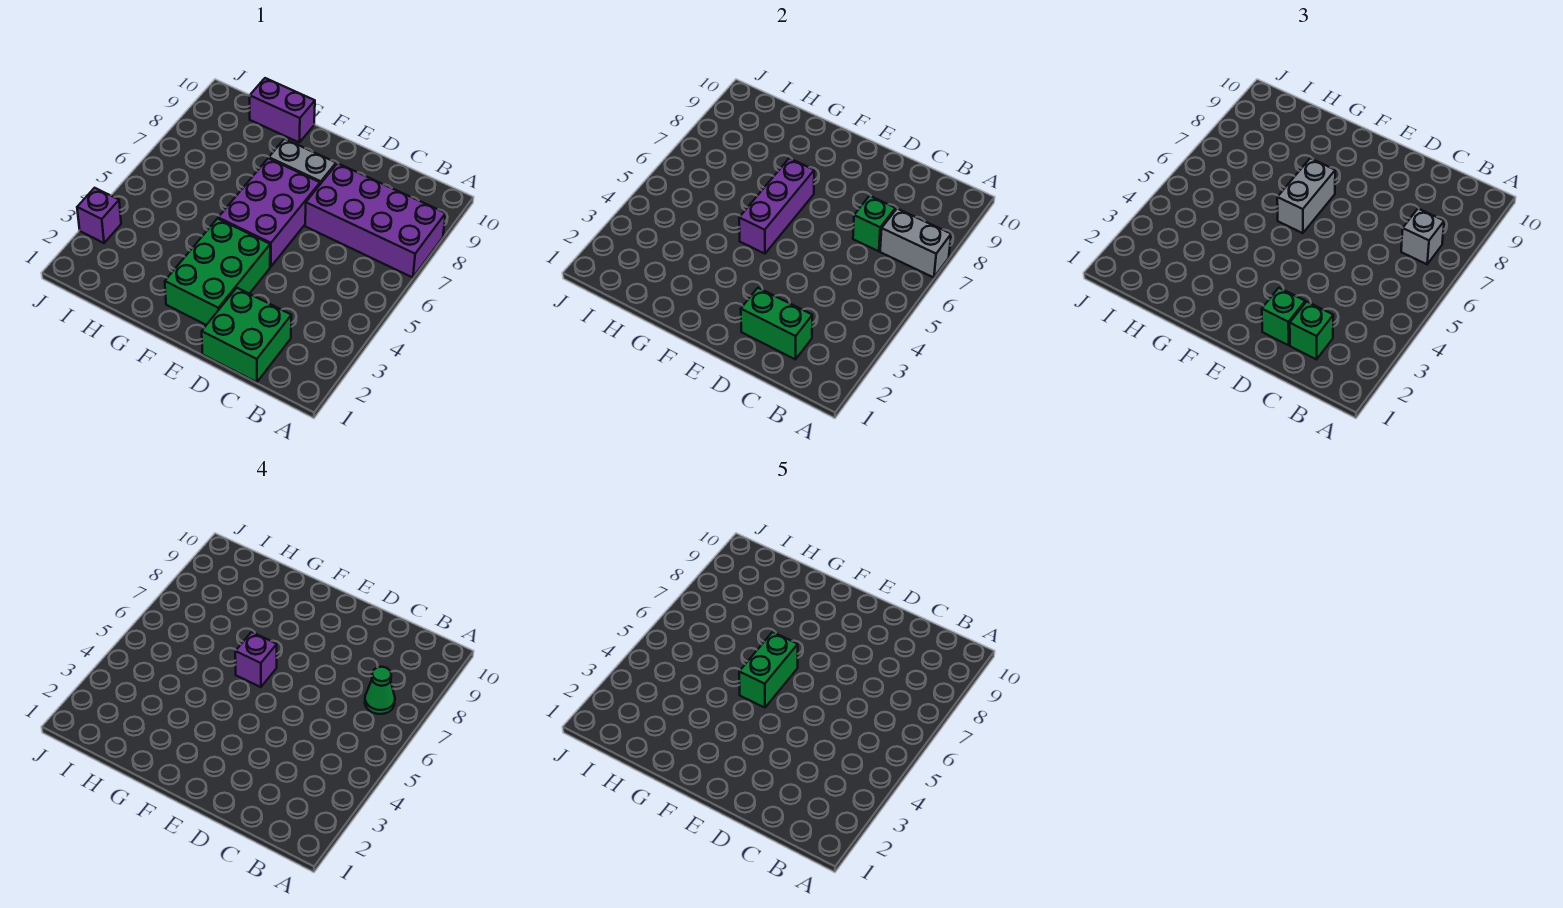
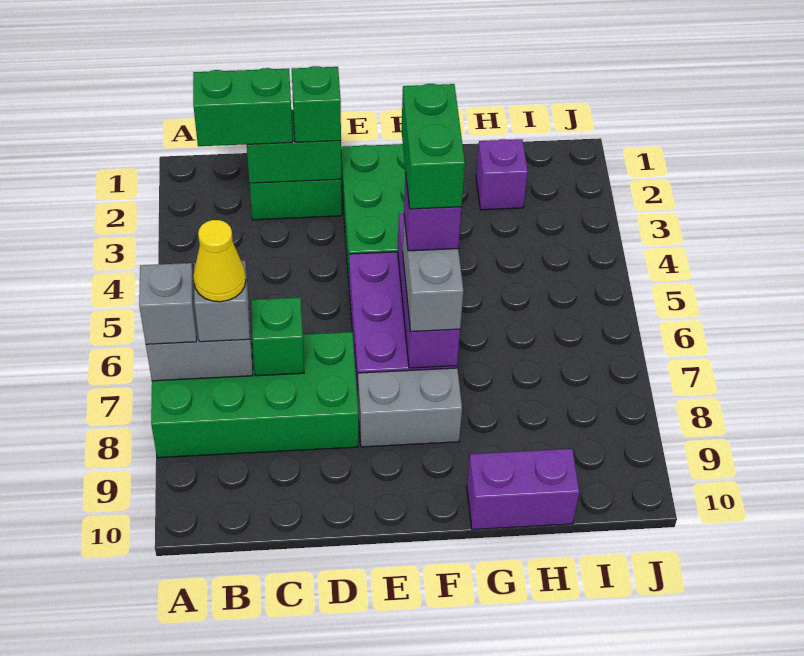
purple brick A7:D8 level 1 -> green brick A7:D8 level 1
none -> grey brick A7 level 3
green cone B7 level 4 -> yellow cone B7 level 4
green brick C2 level 3 -> green brick B2:C2 level 3
purple brick J3 level 1 -> purple brick H2 level 1

